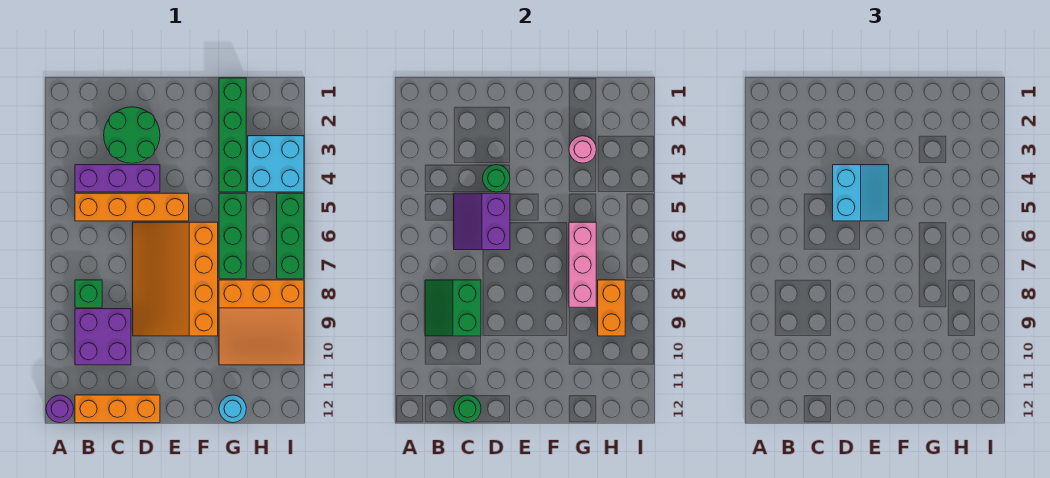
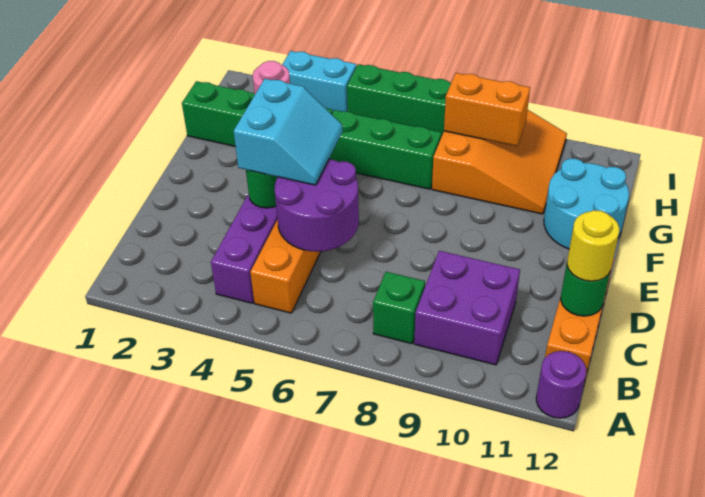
green slope B8:C9 level 2 top C -> none
green round brick C2:D3 level 1 -> none
purple slope C5:D6 level 2 top D -> purple round brick C5:D6 level 2
none -> yellow round brick C12 level 3
cyan slope D4:E5 level 3 top D -> cyan slope D4:E5 level 3 top 4
orange slope D6:F9 level 1 top F -> none
pink brick G6:G8 level 2 -> none
cyan round brick G12 level 1 -> cyan round brick F11:G12 level 1
cyan brick H3:I4 level 1 -> cyan brick I3:I4 level 1

